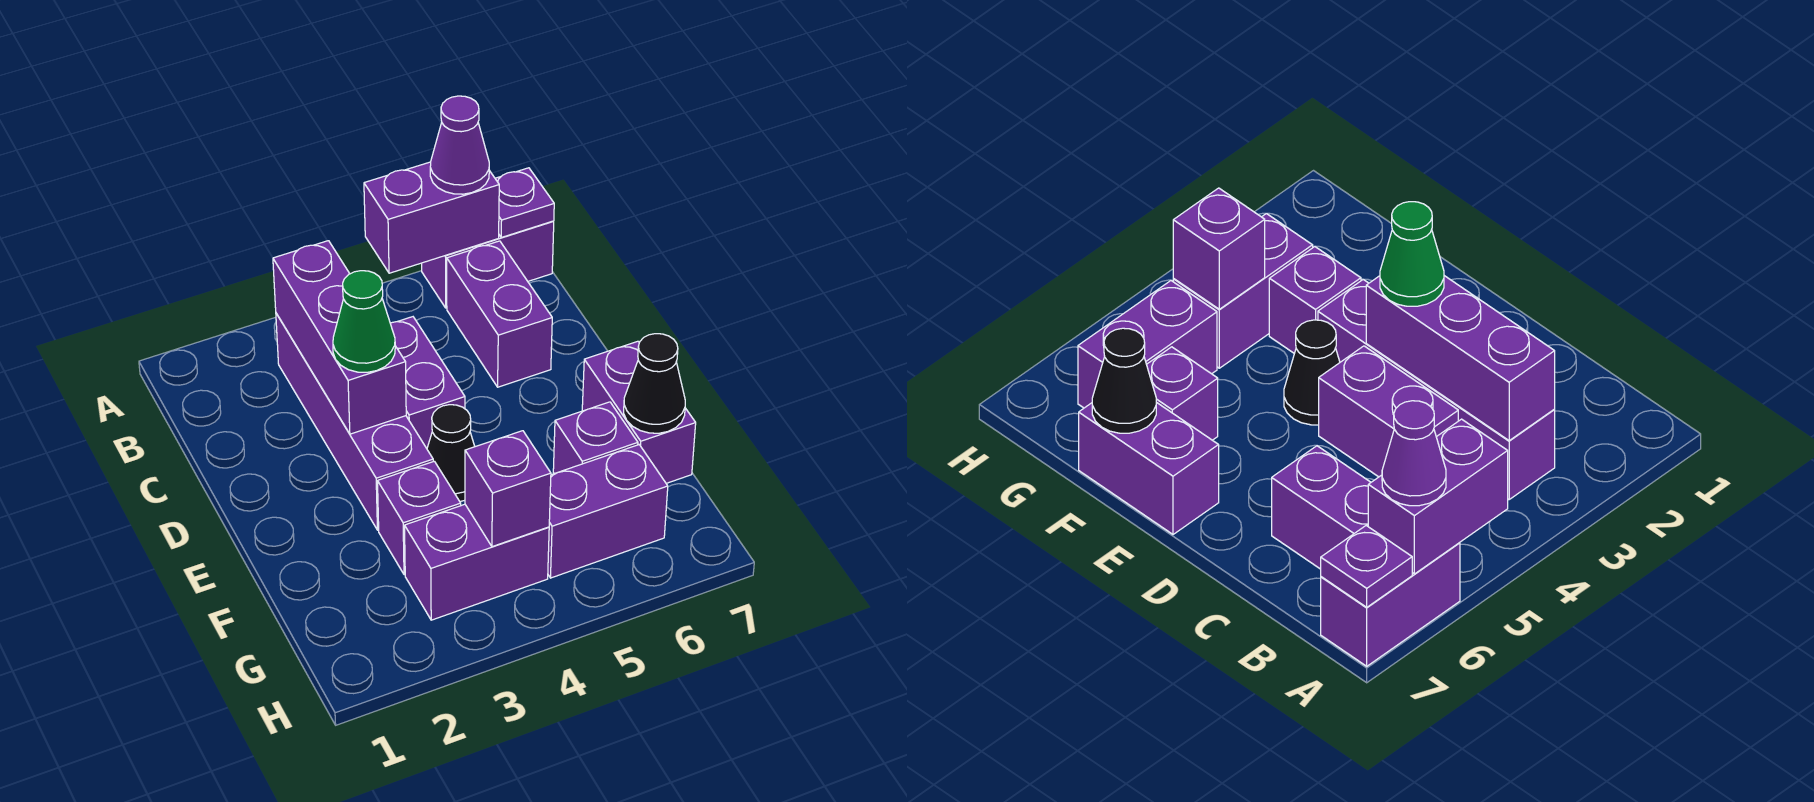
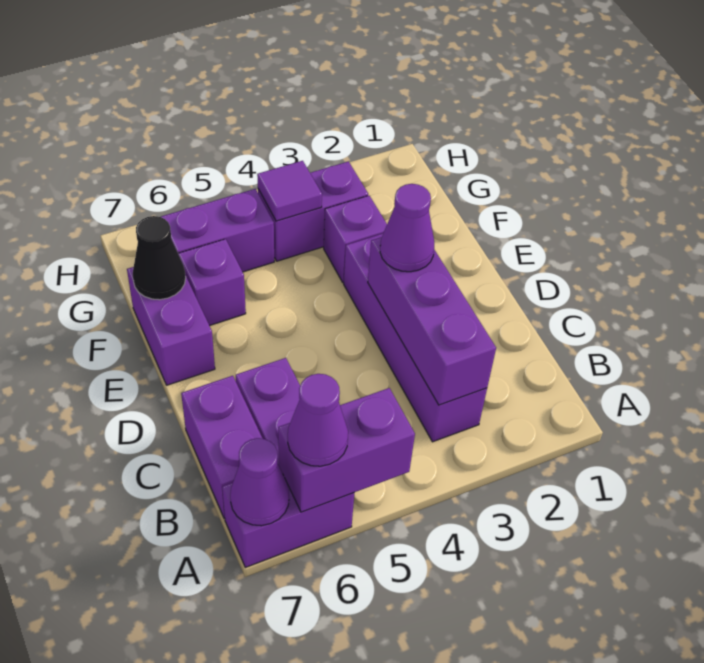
purple plate A7 level 2 -> purple cone A7 level 2
purple brick C4:D4 level 1 -> purple brick B7:C7 level 1
green cone D3 level 3 -> purple cone D3 level 3
black cone E4 level 1 -> none
purple brick G4 level 2 -> purple tile G4 level 2

